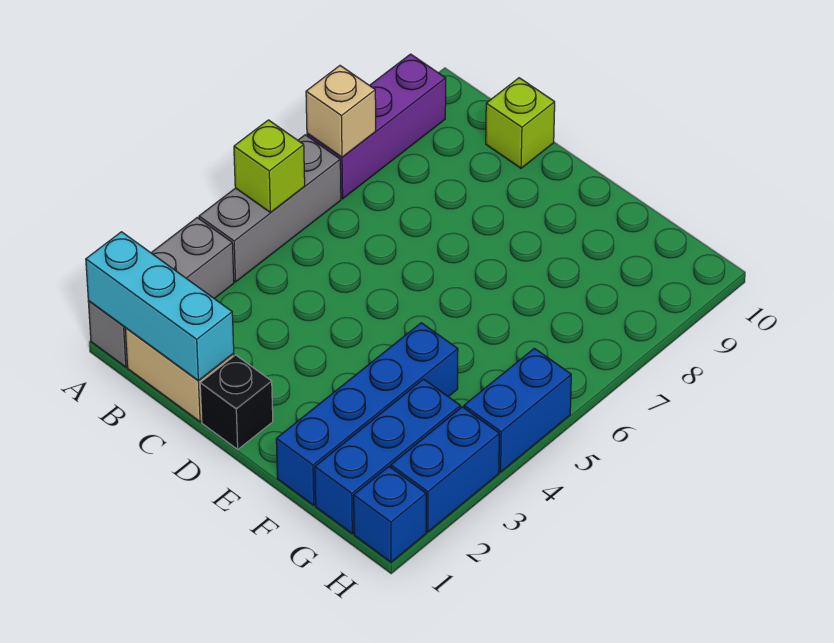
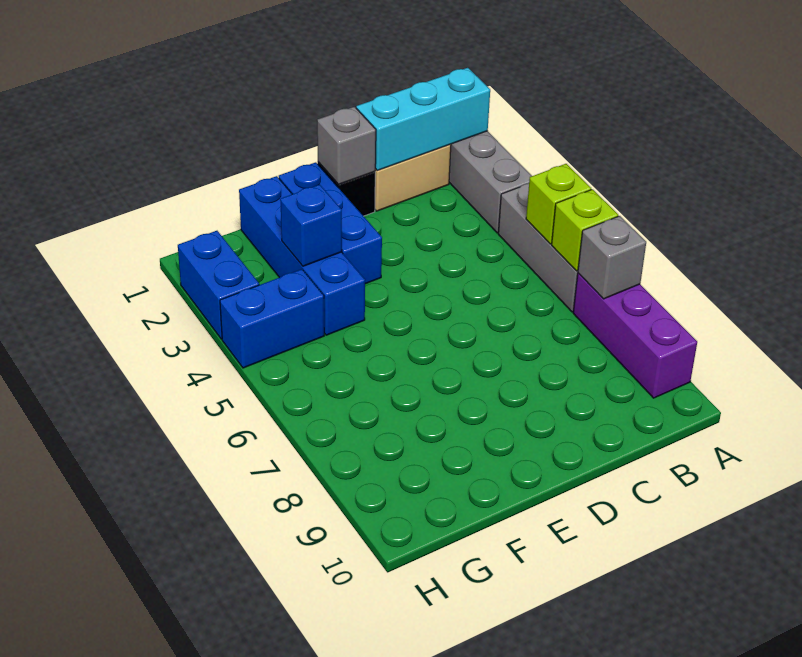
tan brick A7 level 2 -> grey brick A7 level 2
lime brick C10 level 1 -> lime brick A6 level 2
none -> grey brick D1 level 2
blue brick G1:G3 level 1 -> blue brick E1:E3 level 1
blue brick H1 level 1 -> blue brick F3 level 2
blue brick H4:H5 level 1 -> blue brick G4:H4 level 1

